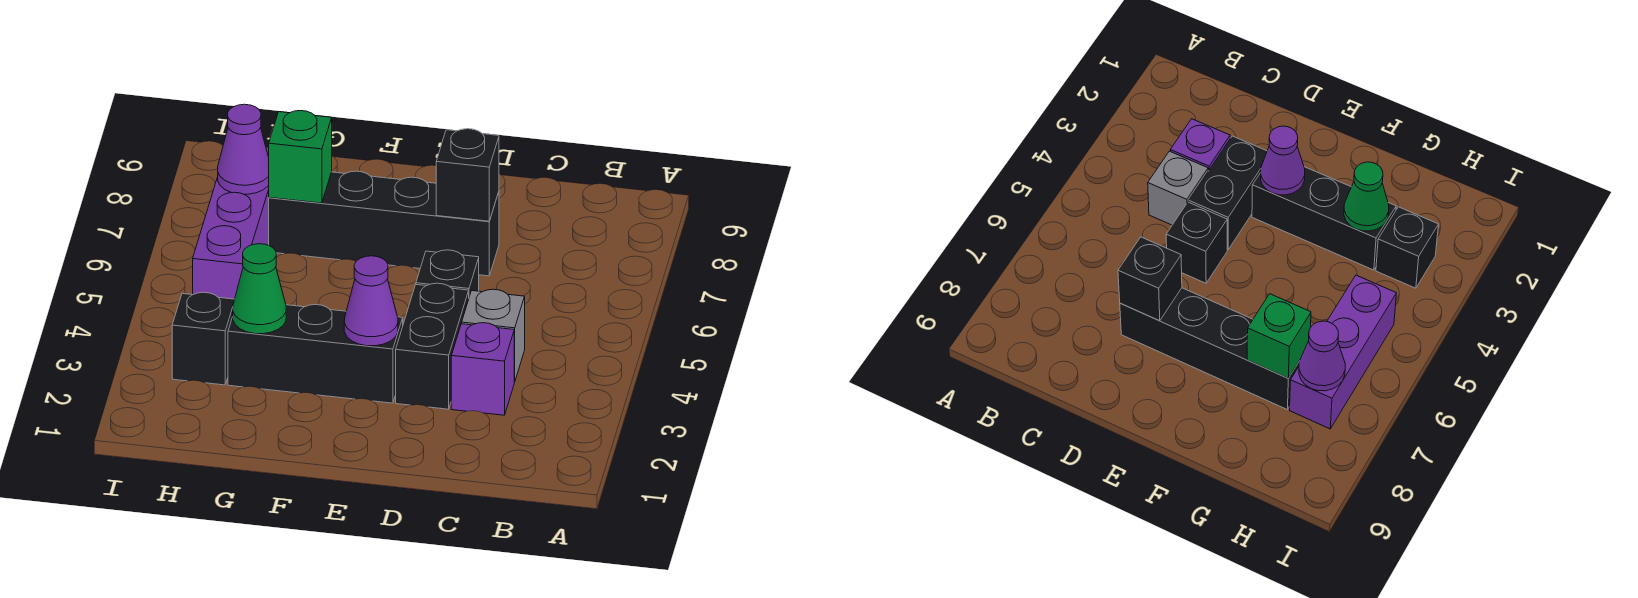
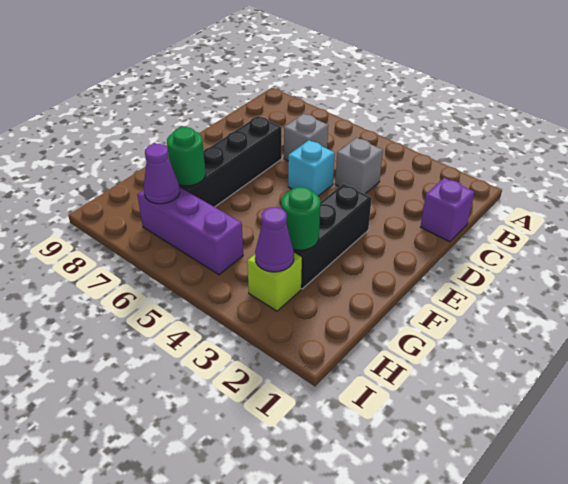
purple brick C3 level 1 -> purple brick C1 level 1
none -> grey brick C6 level 1
black brick D3:D4 level 1 -> none
black brick D5 level 1 -> cyan brick D5 level 1
black brick D7 level 2 -> none
purple cone E3 level 2 -> purple cone H3 level 2
green cone G3 level 2 -> green round brick G3 level 2
green brick G7 level 2 -> green round brick G7 level 2
black brick H3 level 1 -> lime brick H3 level 1

